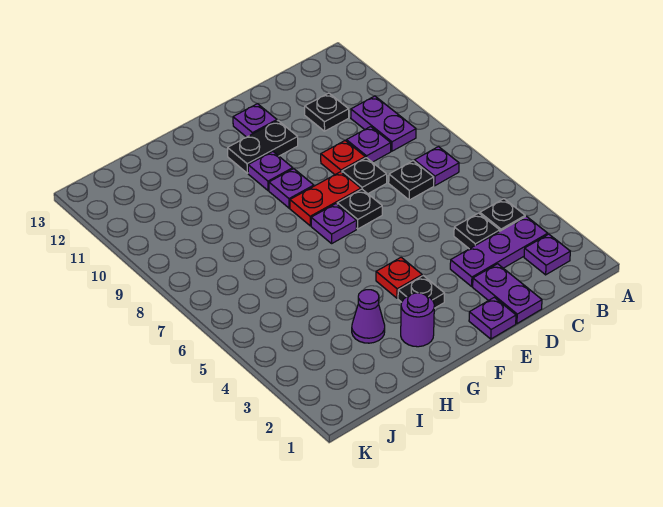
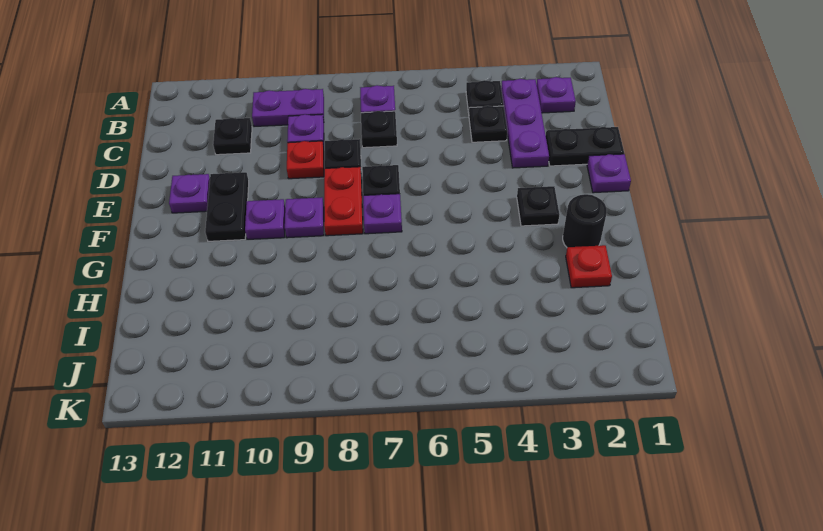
purple plate D1:D2 level 1 -> black plate D1:D2 level 1
red plate F4 level 1 -> red plate H2 level 1
purple round brick G2 level 1 -> black round brick G2 level 1
purple cone H3 level 1 -> none

